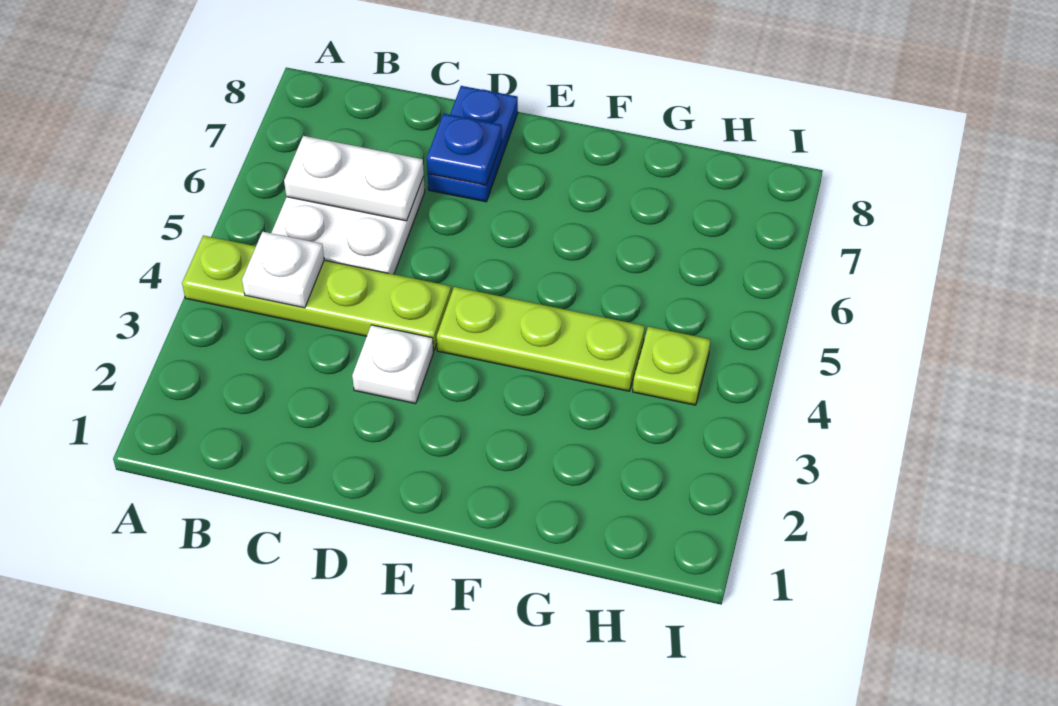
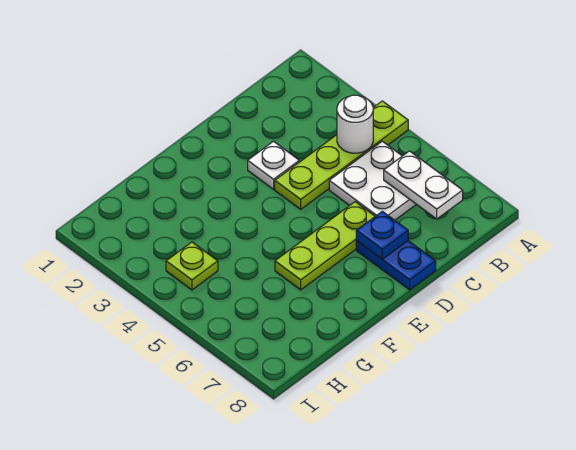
white plate B4 level 2 -> white round brick B4 level 2
white plate B6:C6 level 2 -> white plate B6:B7 level 2
lime plate E4:G4 level 1 -> lime plate D6:F6 level 1

